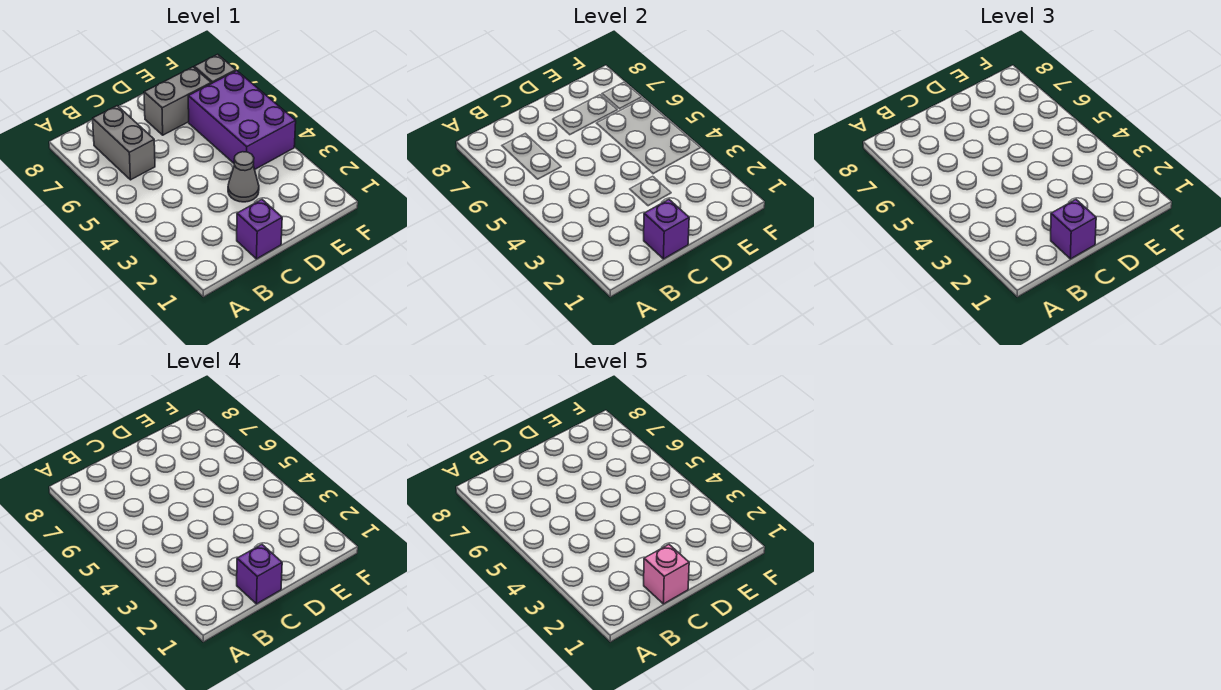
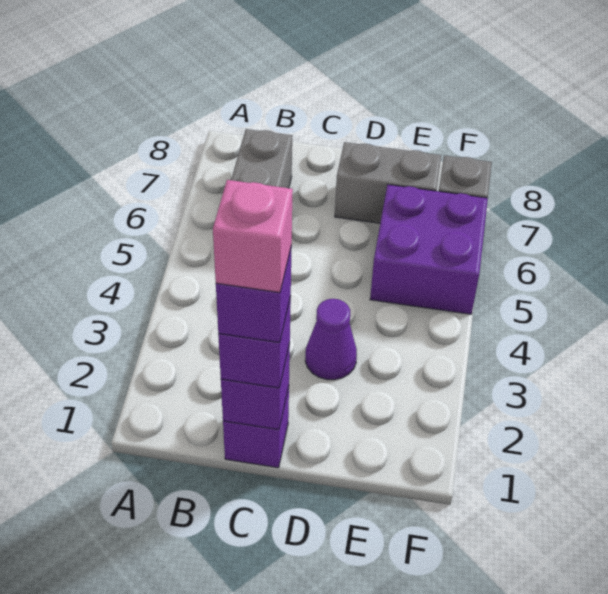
grey cone D3 level 1 -> purple cone D3 level 1
purple brick E4:F6 level 1 -> purple brick E5:F6 level 1

